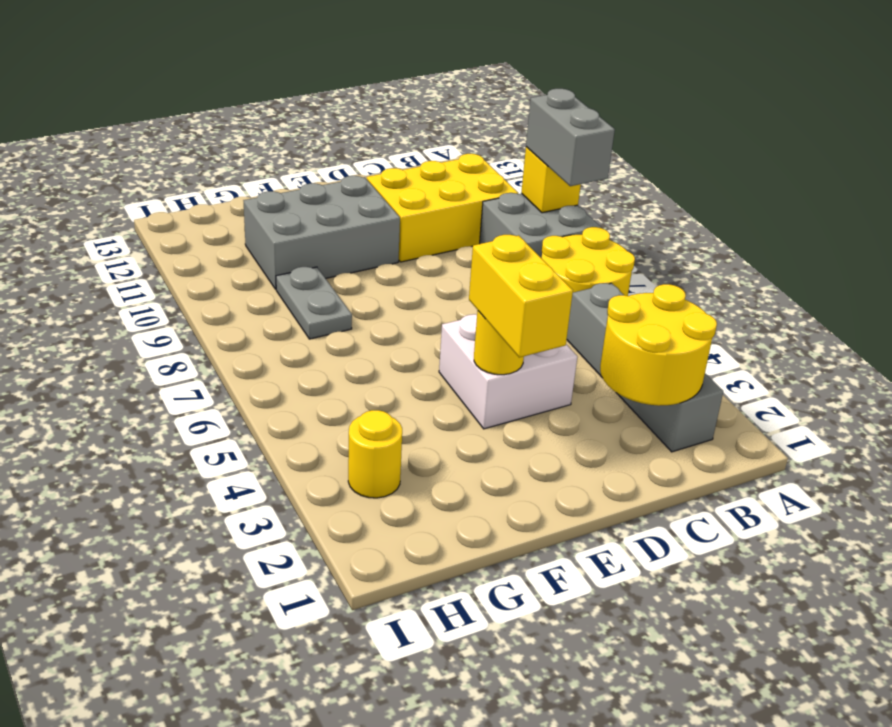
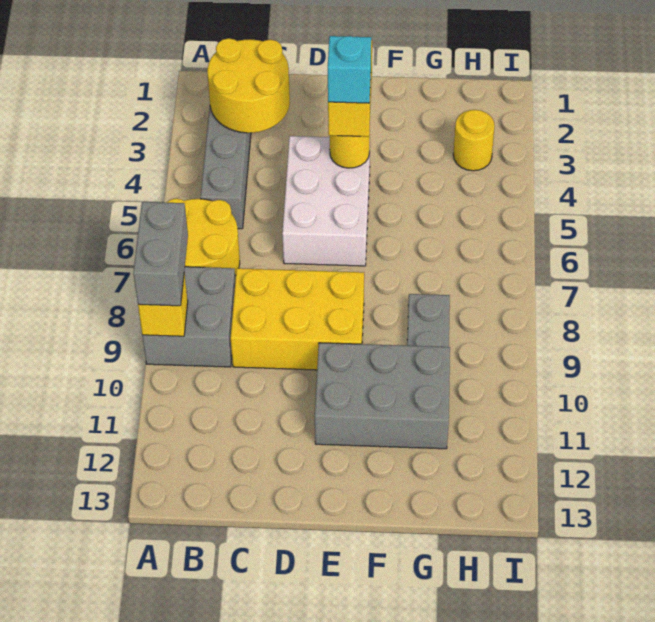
yellow brick B10:D11 level 1 -> yellow brick C8:E9 level 1
white brick D4:E5 level 1 -> white brick D4:E6 level 1
none -> cyan brick E4 level 4

